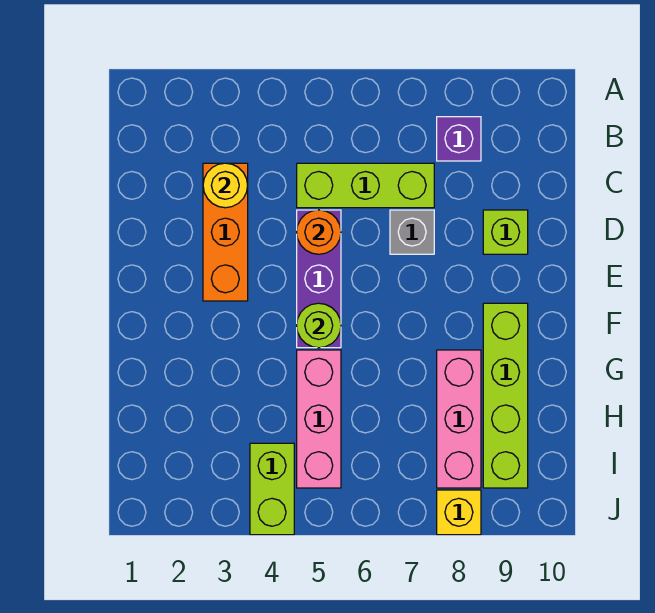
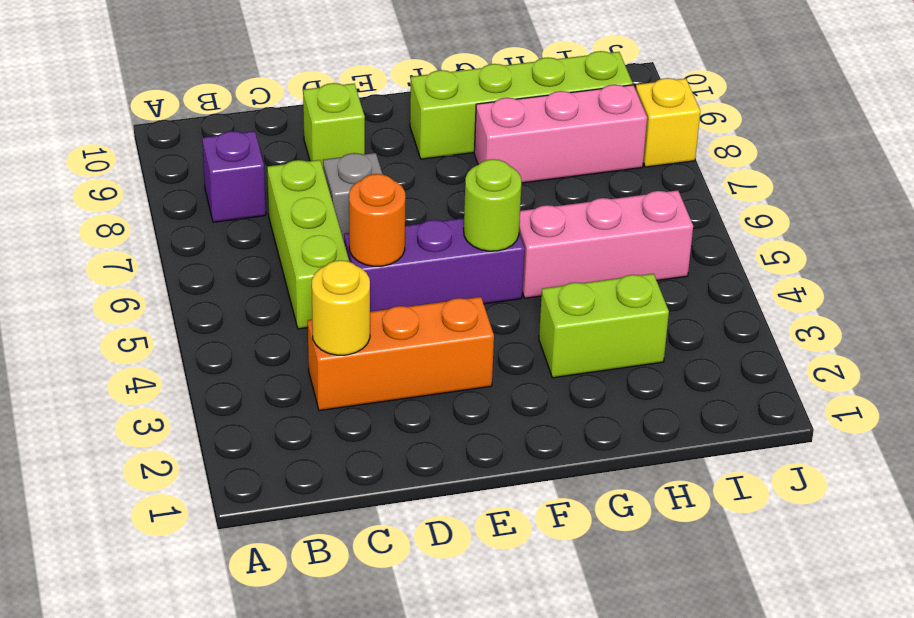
lime brick I4:J4 level 1 -> lime brick G3:H3 level 1

